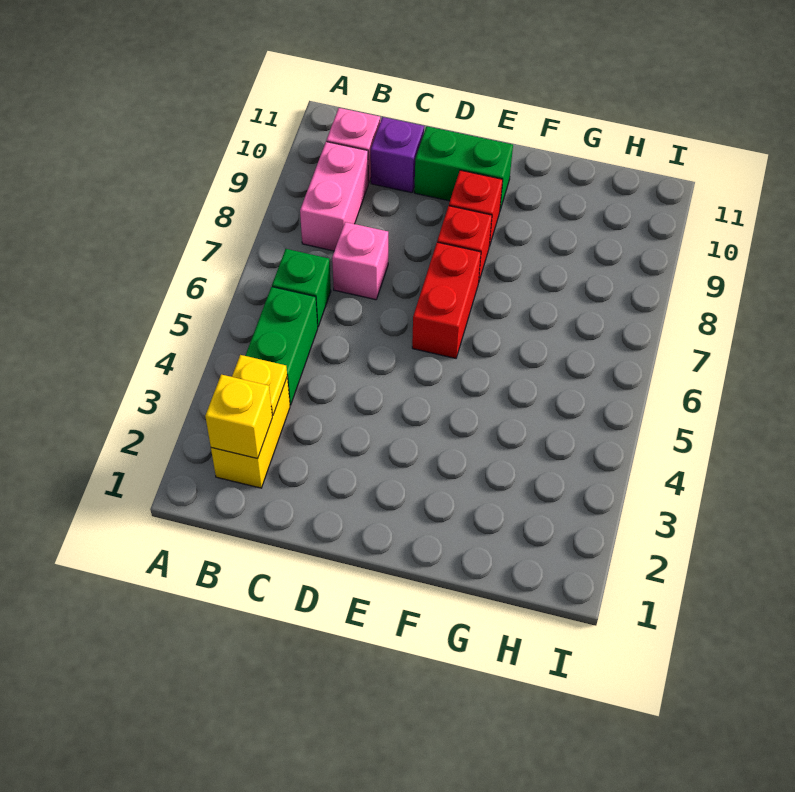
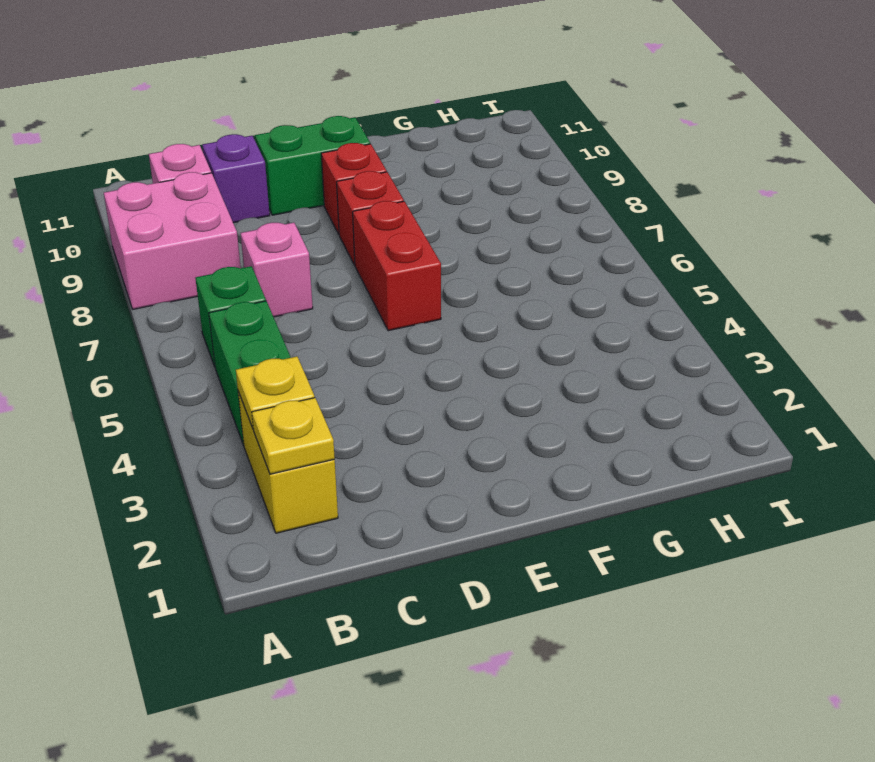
yellow brick B2 level 2 -> yellow plate B2 level 2
pink brick B8:B9 level 1 -> pink brick A8:B9 level 1

